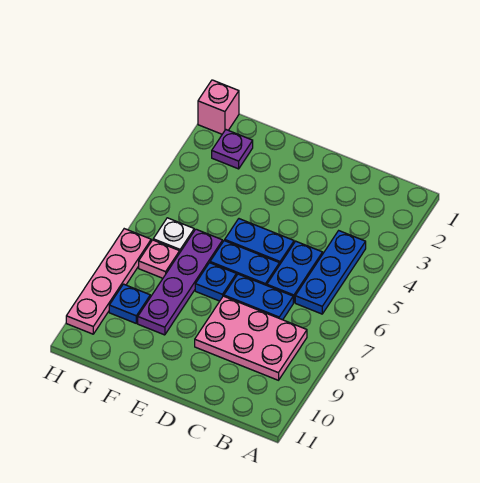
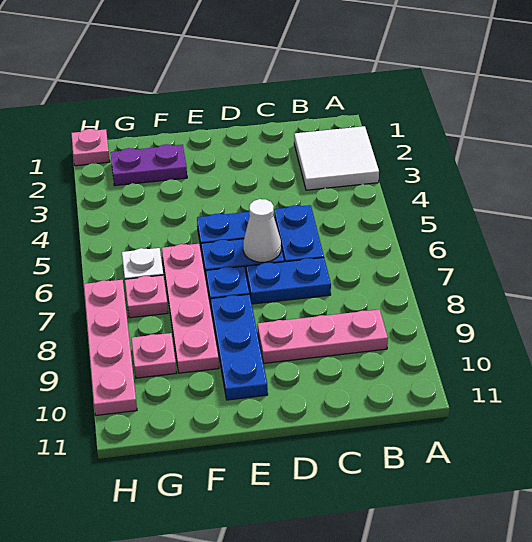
none -> white tile A2:B3 level 1
blue plate B4:B6 level 1 -> blue plate E8:E10 level 1
pink plate B8:D9 level 1 -> pink plate B9:D9 level 1
none -> white cone D6 level 2
purple plate F6:F9 level 1 -> pink plate F6:F9 level 1
purple plate G2 level 1 -> purple plate F2:G2 level 1
blue plate G9 level 1 -> pink plate G9 level 1
pink brick H1 level 1 -> pink plate H1 level 1

